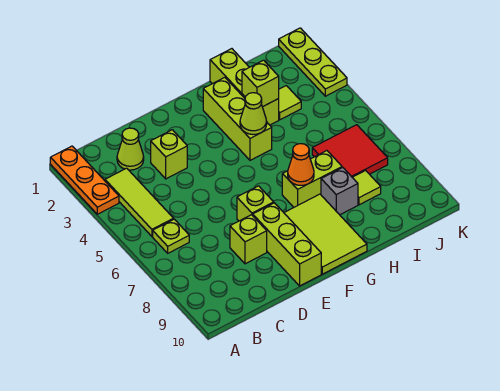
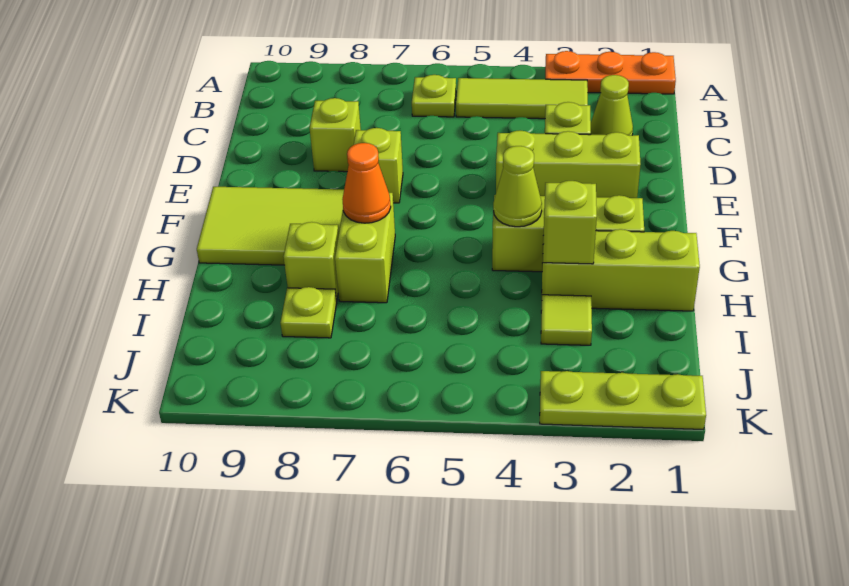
lime brick E8:E10 level 1 -> lime brick E2:E4 level 1
grey brick H8 level 1 -> lime brick H8 level 1
red tile I6:J7 level 1 -> none
lime tile I8 level 1 -> lime plate I8 level 1

